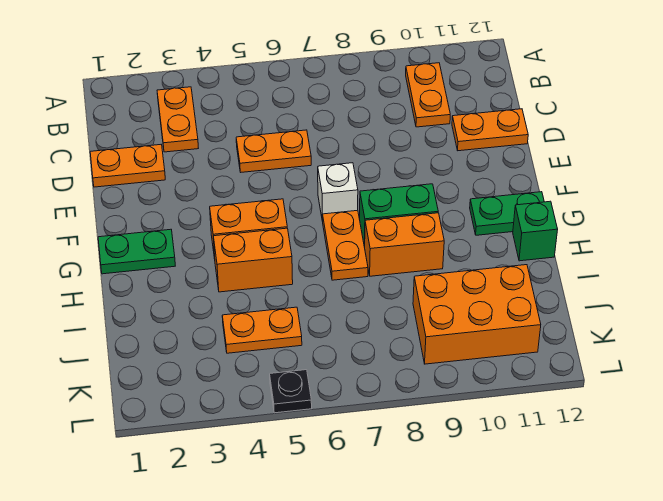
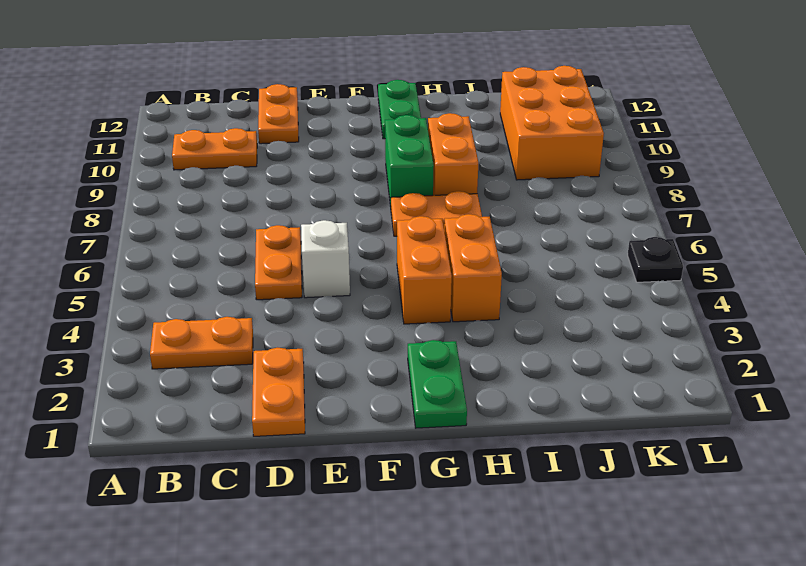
white brick F7 level 1 -> white brick E5 level 1
green brick H12 level 1 -> none
orange plate J4:J5 level 1 -> none

